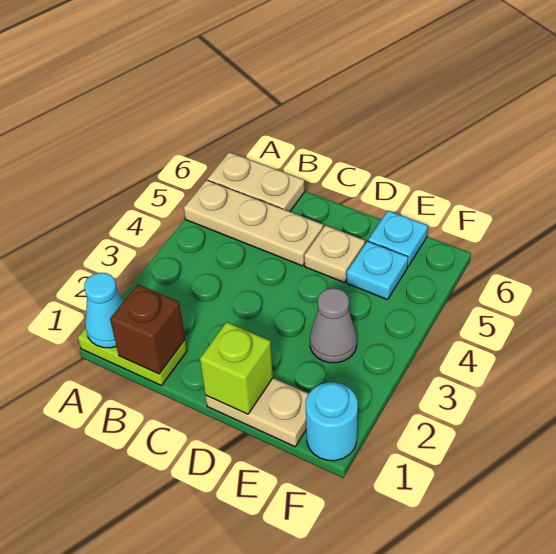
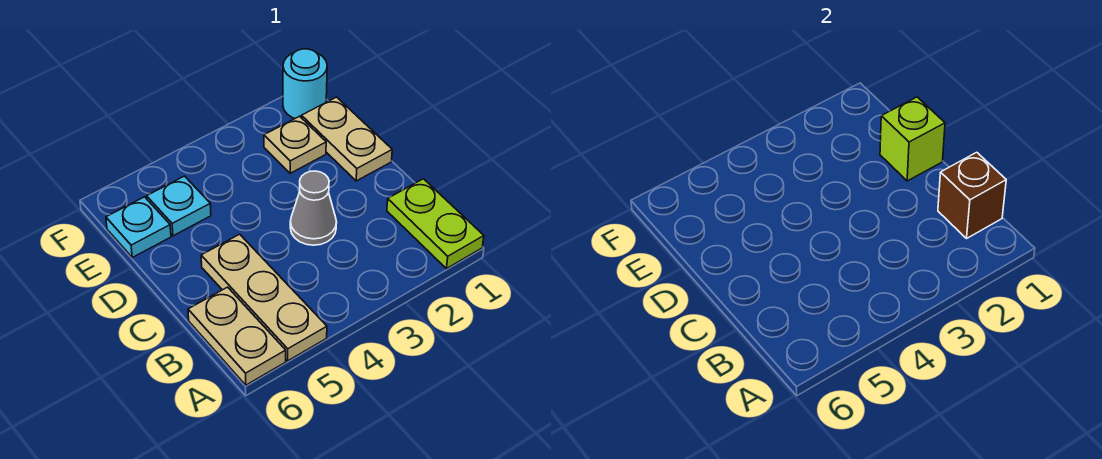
cyan cone A1 level 2 -> none
tan plate D5 level 1 -> tan plate E2 level 1
grey cone E3 level 1 -> grey cone C3 level 1

